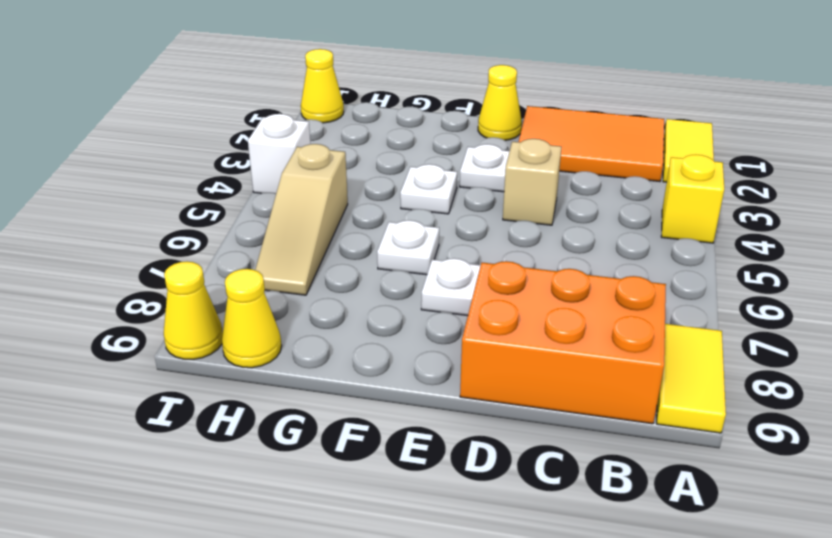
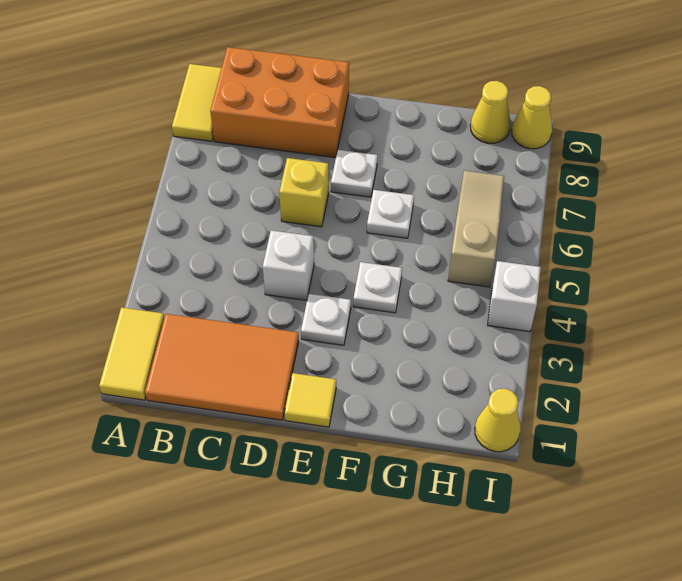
yellow brick A4 level 1 -> yellow brick D6 level 1
tan brick D4 level 1 -> white brick D4 level 1
yellow cone E1 level 1 -> yellow tile E1 level 1

